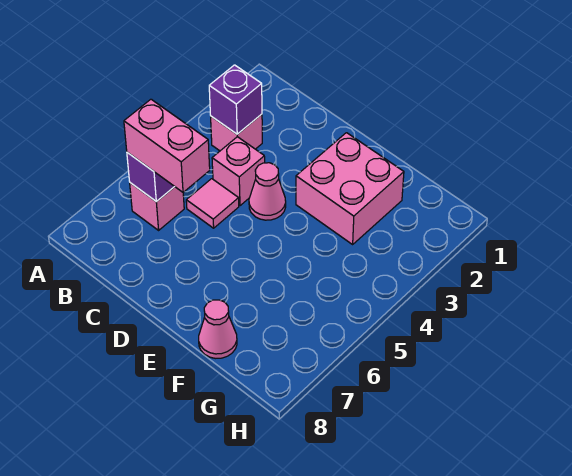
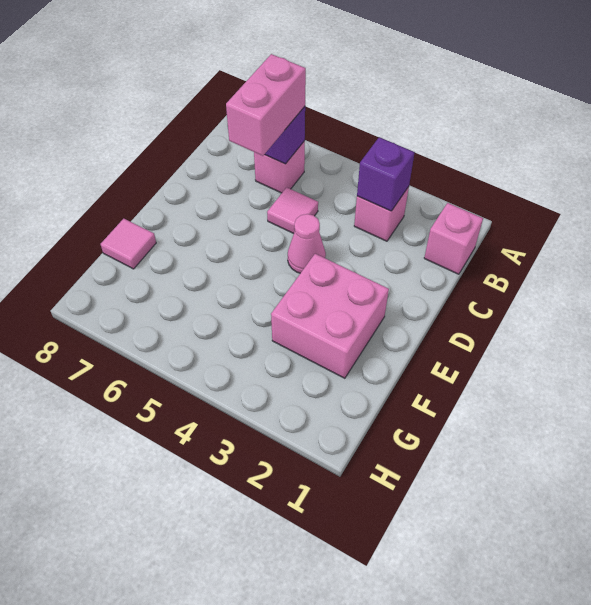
pink brick C4 level 1 -> pink brick B1 level 1
pink cone F8 level 1 -> pink tile F8 level 1

